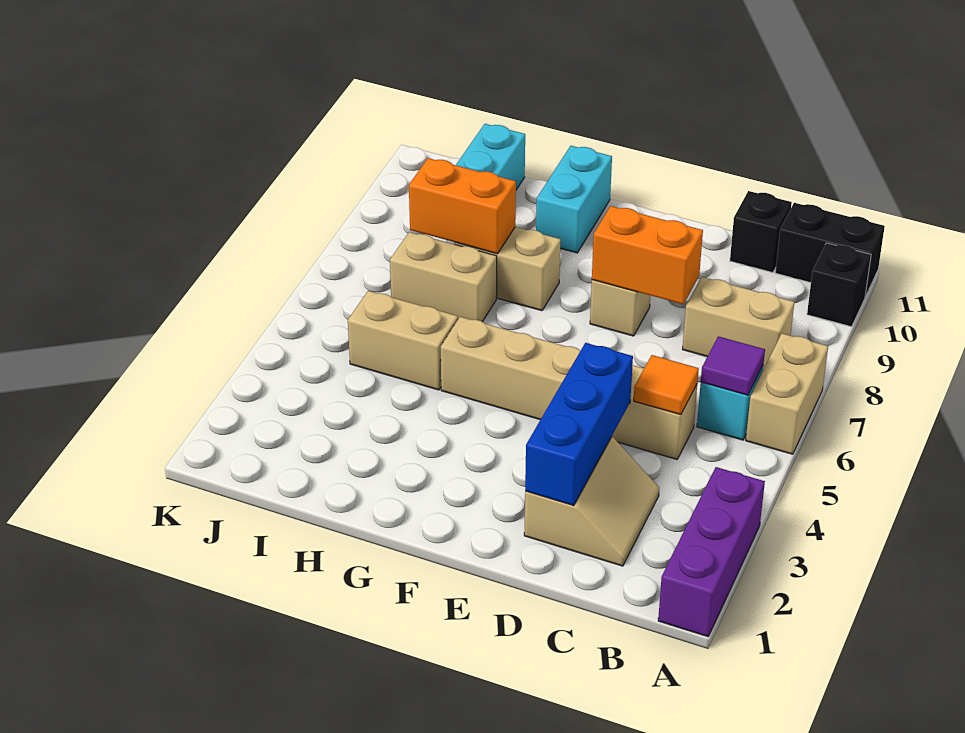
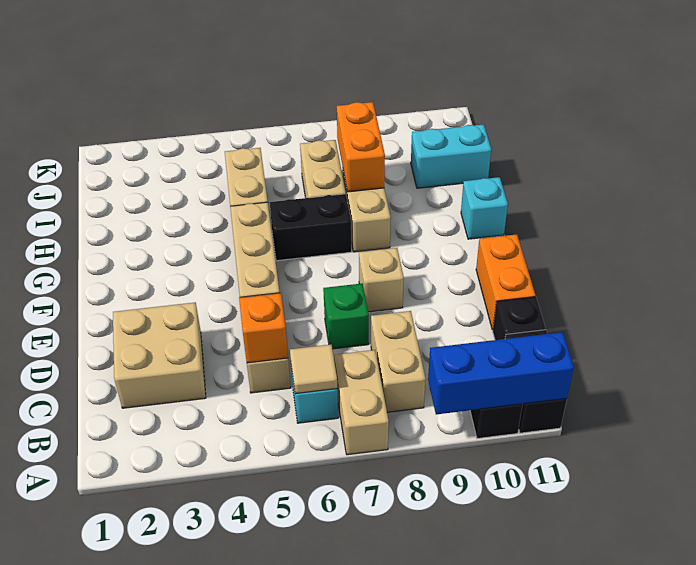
purple brick A1:A3 level 1 -> none
tan brick A6:A7 level 1 -> tan brick A7:B7 level 1
purple tile B6 level 2 -> tan tile B6 level 2
tan slope C2:D3 level 1 top D -> tan brick C2:D3 level 1
orange tile C5 level 2 -> orange brick C5 level 2
blue brick D2:D4 level 2 -> blue brick A9:A11 level 2
none -> green brick D7 level 1
orange brick D8:E8 level 2 -> orange brick D11:E11 level 1
none -> black brick G6:G7 level 1
cyan brick G10:G11 level 1 -> cyan brick G11 level 1

